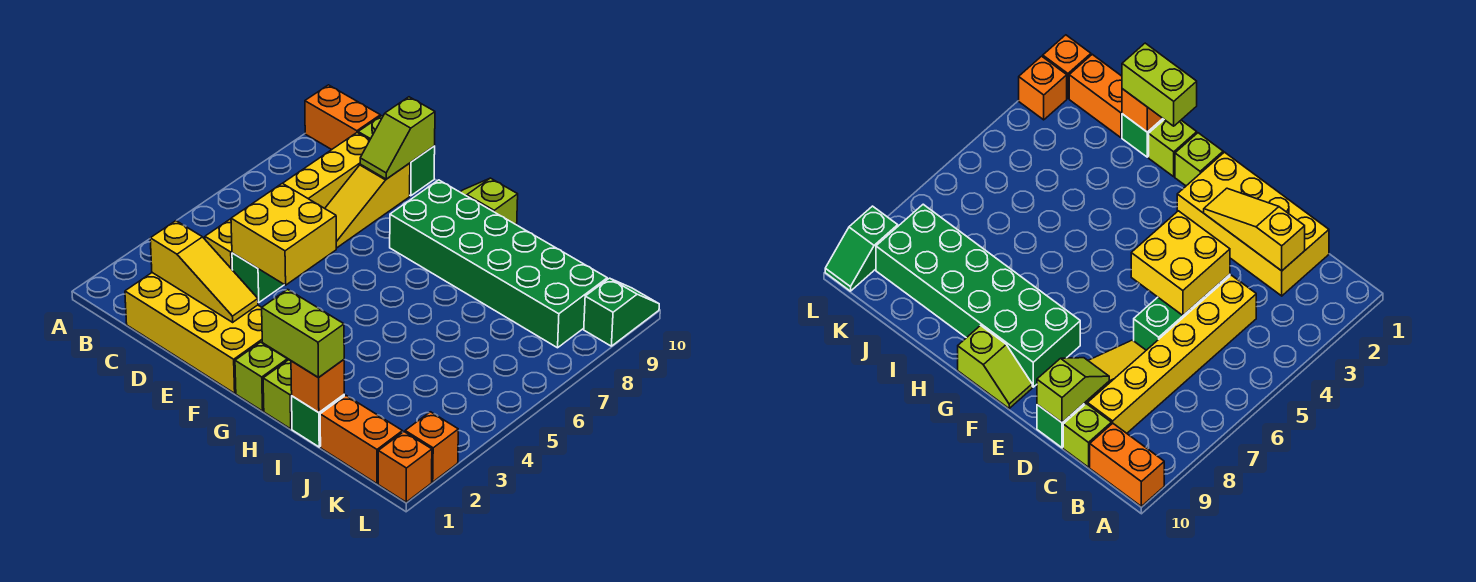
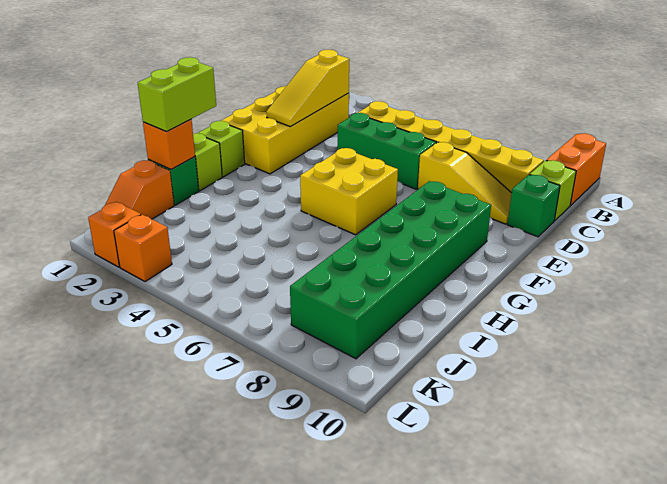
yellow brick D4:E5 level 2 -> yellow brick F5:G6 level 1
yellow slope D7:D9 level 1 top 9 -> yellow slope D7:D9 level 1 top 7
lime slope D9:D10 level 2 top 10 -> none
lime slope F10:G10 level 1 top G -> none
orange brick J1:K1 level 1 -> orange slope J1:K1 level 1 top J
orange brick L1 level 1 -> orange brick L3 level 1
green slope L9:L10 level 1 top 9 -> none

